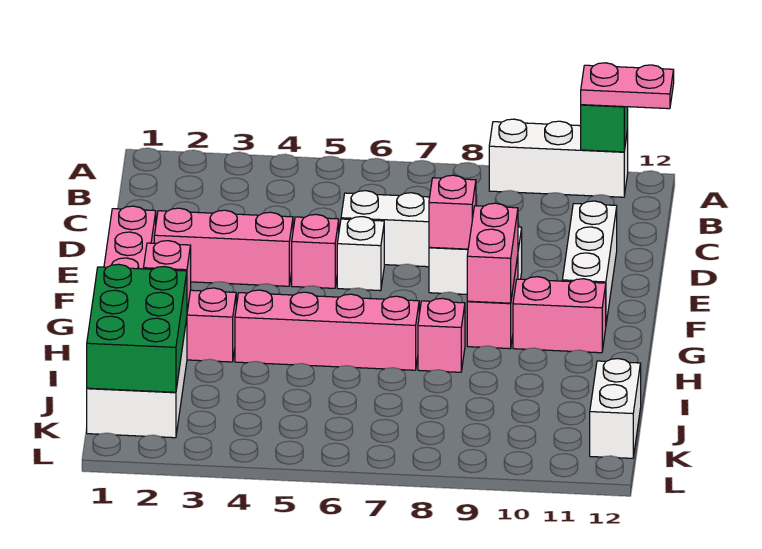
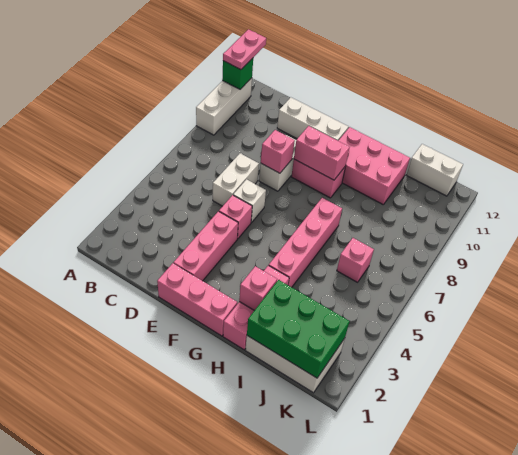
pink brick G10:G11 level 1 -> pink brick G10:I11 level 1
pink brick H8 level 1 -> pink brick J6 level 1

